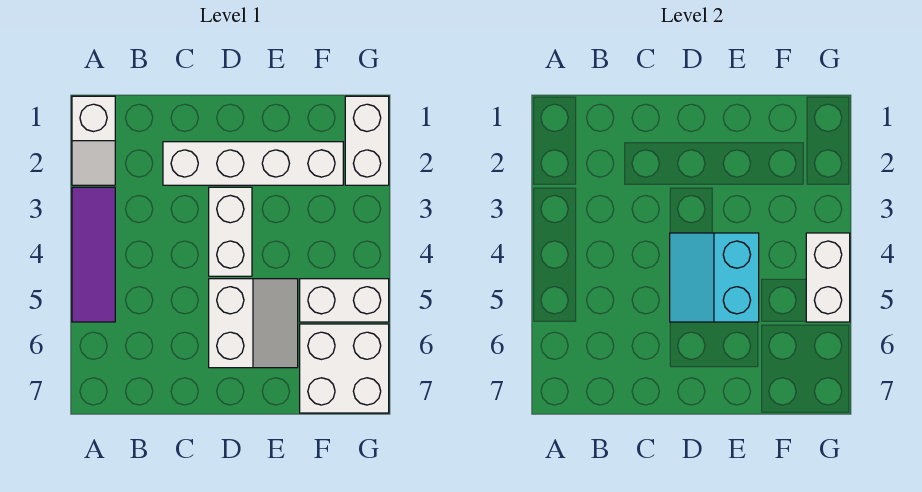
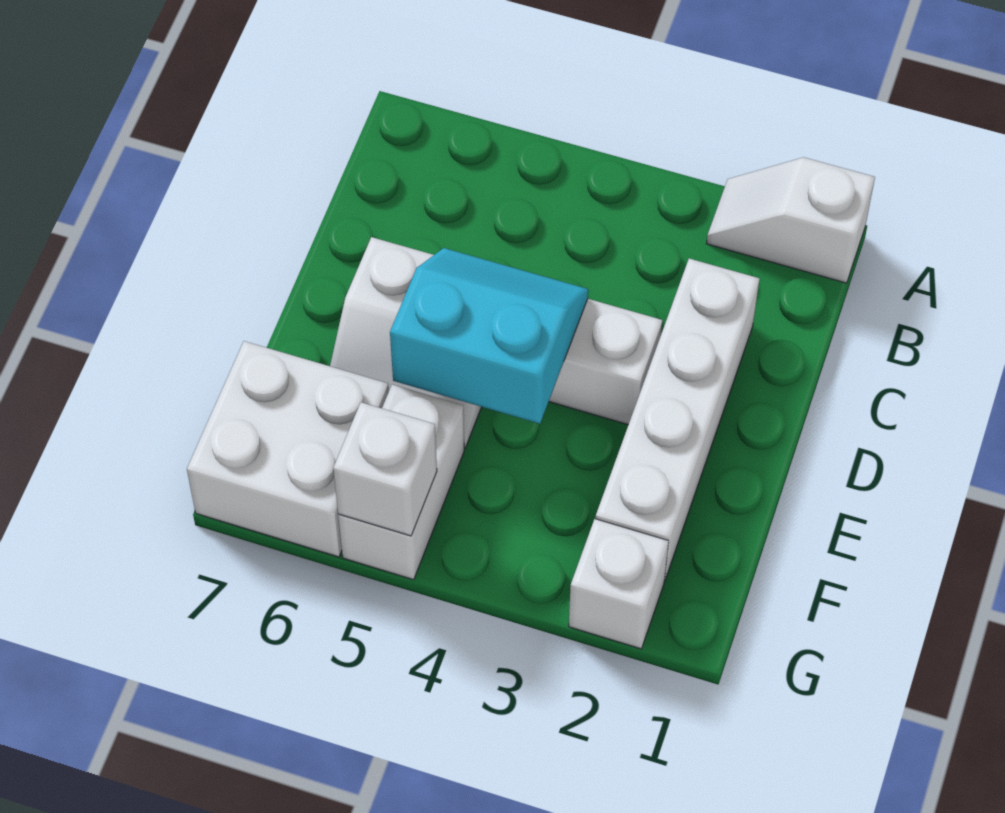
purple tile A3:A5 level 1 -> none
white brick G1:G2 level 1 -> white brick G2 level 1
white brick G4:G5 level 2 -> white brick G5 level 2

